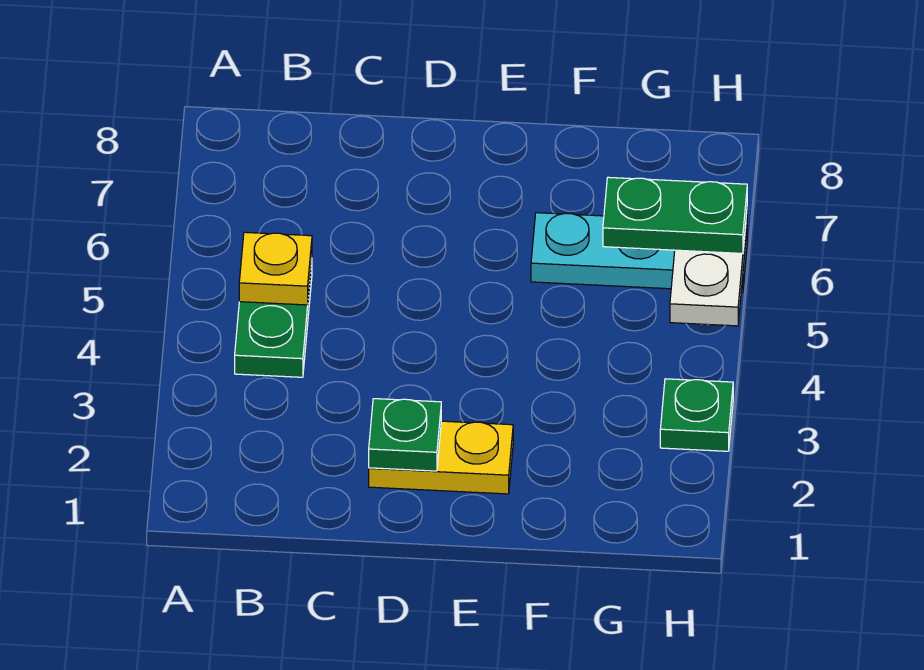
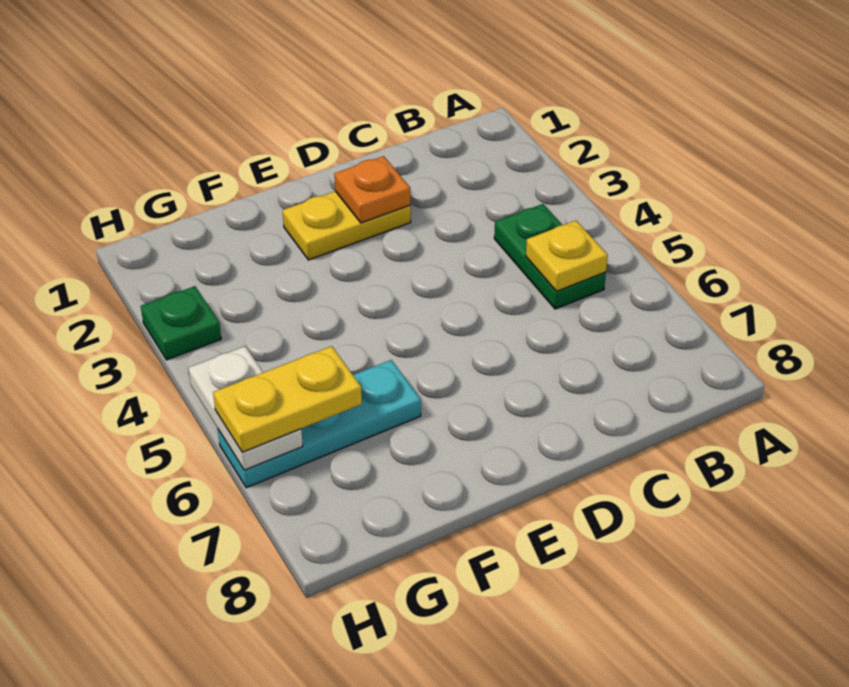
green plate D2 level 2 -> orange plate D2 level 2
green plate G6:H6 level 3 -> yellow plate G6:H6 level 3

